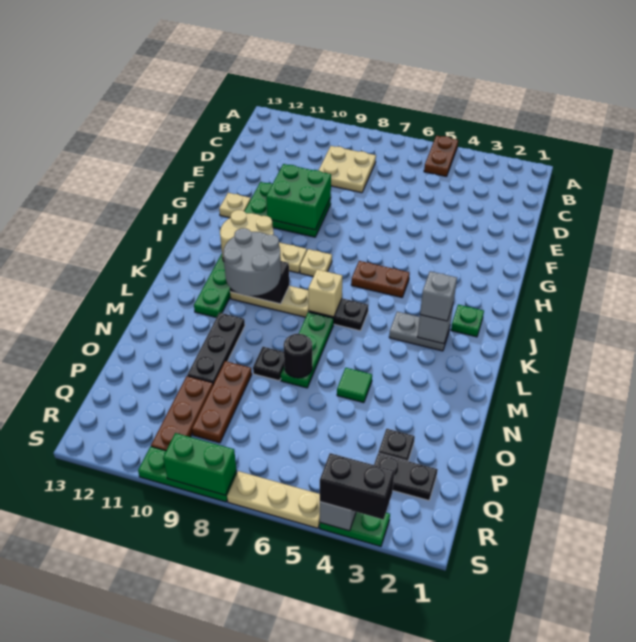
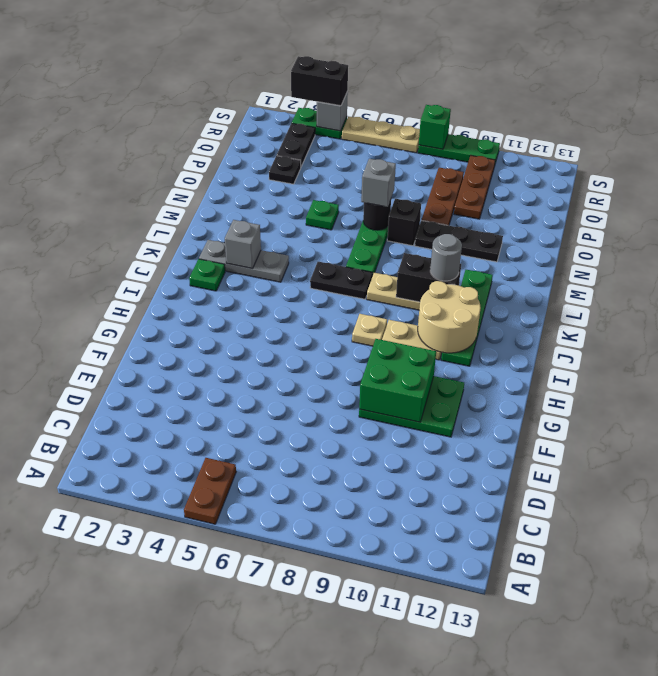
tan plate C8:D9 level 1 -> none
tan plate G12 level 1 -> none
brown plate I5:I6 level 1 -> none
grey plate K3:K4 level 1 -> grey plate K2:K4 level 1
grey brick K3 level 3 -> grey brick N7 level 3
tan brick K7 level 2 -> none
grey round brick K9:L10 level 3 -> grey round brick K10 level 3
black plate M10:O10 level 1 -> black plate N9:N11 level 1
green tile N5 level 1 -> green plate N5 level 1
black plate N8 level 1 -> black brick N8 level 1
black plate Q2:Q3 level 1 -> black plate Q3:R3 level 1
green brick S8:S9 level 2 -> green brick S8 level 2

